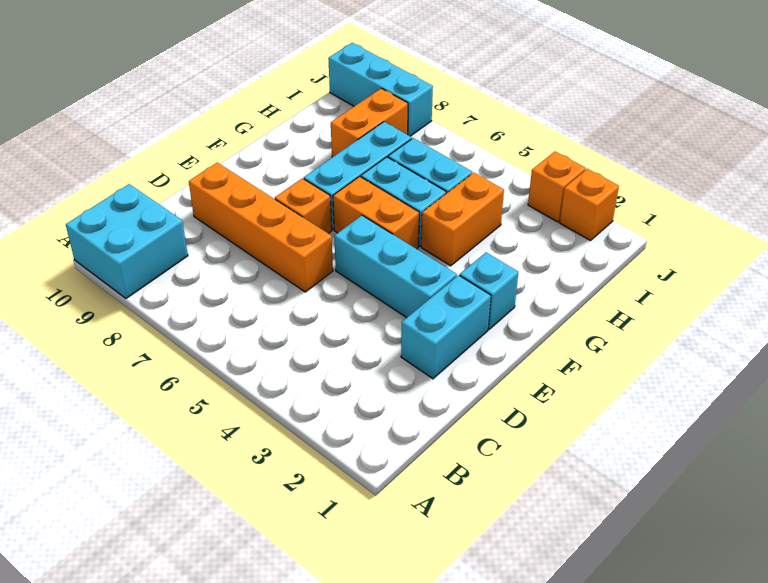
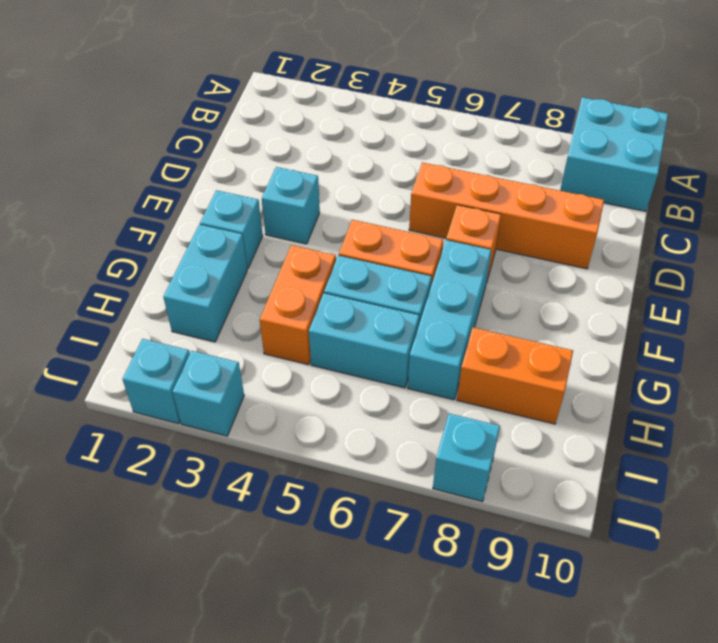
cyan brick D2:E2 level 1 -> cyan brick G2:H2 level 1
cyan brick E3:E5 level 1 -> cyan brick E3 level 1
orange brick H8:I8 level 1 -> orange brick H8:H9 level 1
orange brick J2 level 1 -> cyan brick J2 level 1
orange brick J3 level 1 -> cyan brick J3 level 1
cyan brick J8:J10 level 1 -> cyan brick J8 level 1

